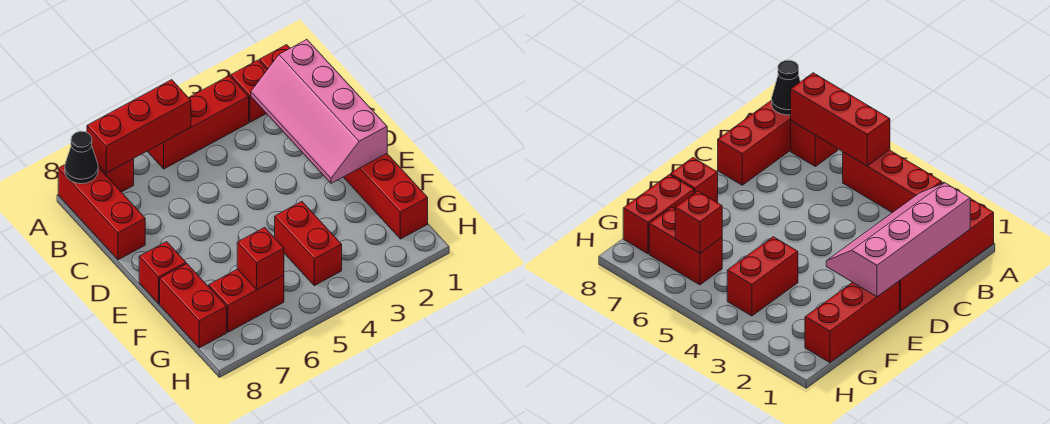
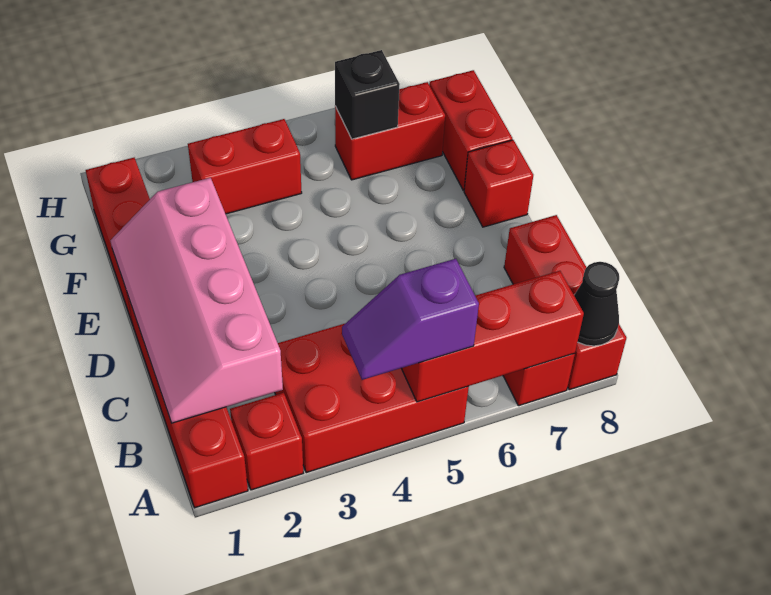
red brick A3:A5 level 1 -> red brick A3:B5 level 1
none -> purple slope A4:A5 level 3 top 5
pink slope B1:E2 level 2 top 1 -> pink slope B1:E2 level 2 top 2
red brick F4:G4 level 1 -> red brick G3:G4 level 1
red brick G6 level 2 -> black brick G6 level 2

